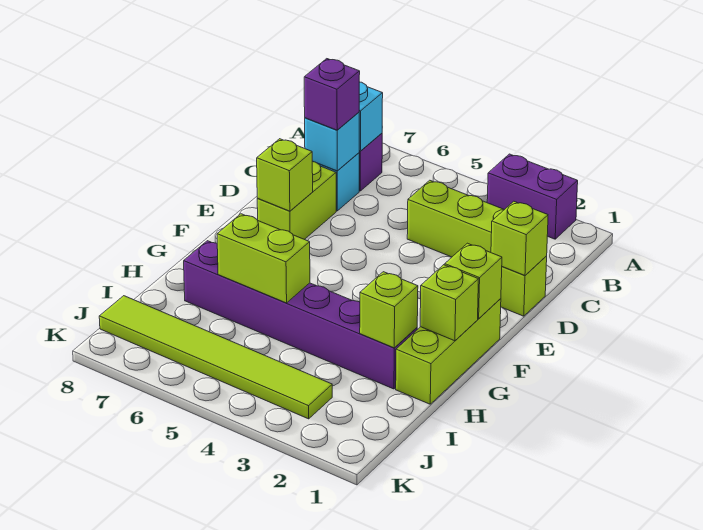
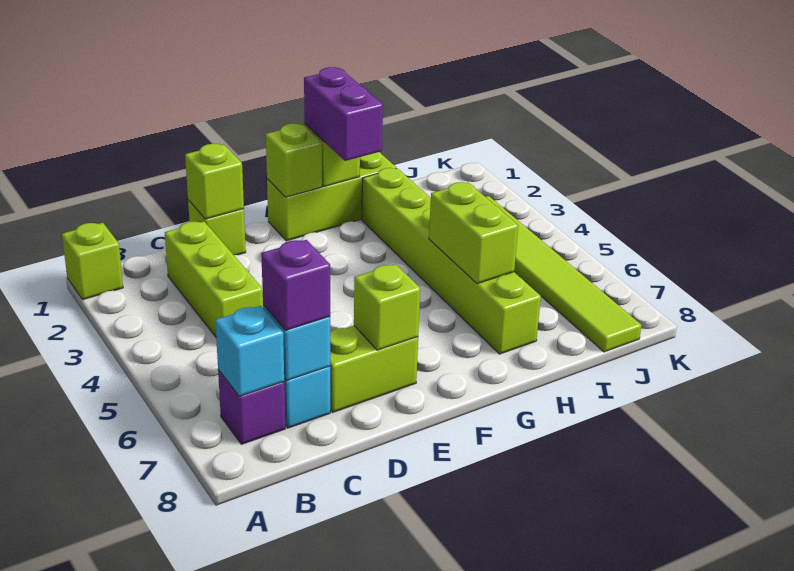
purple brick A2:A3 level 1 -> purple brick G1:G2 level 3
purple brick H2:H7 level 1 -> lime brick H2:H7 level 1
lime brick H2 level 2 -> lime brick A1 level 1

